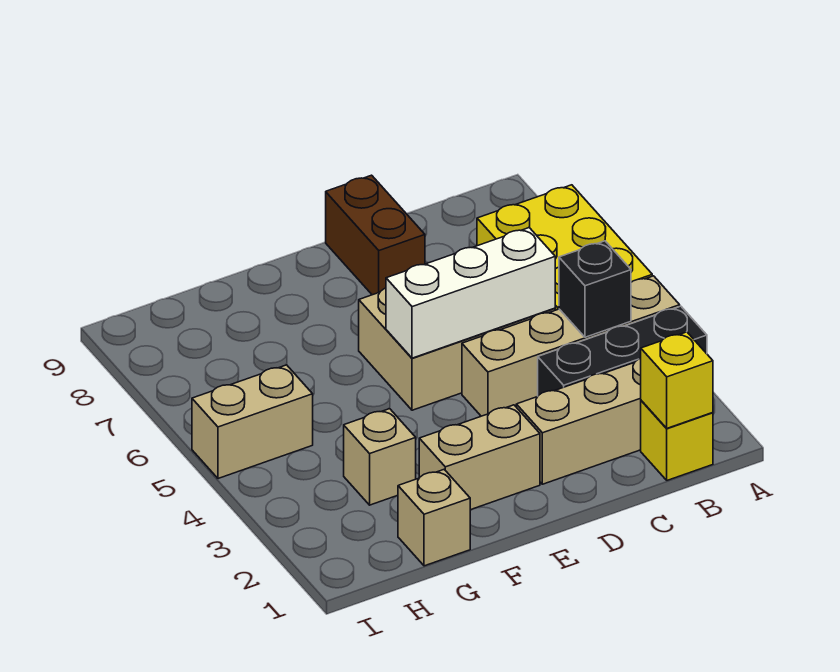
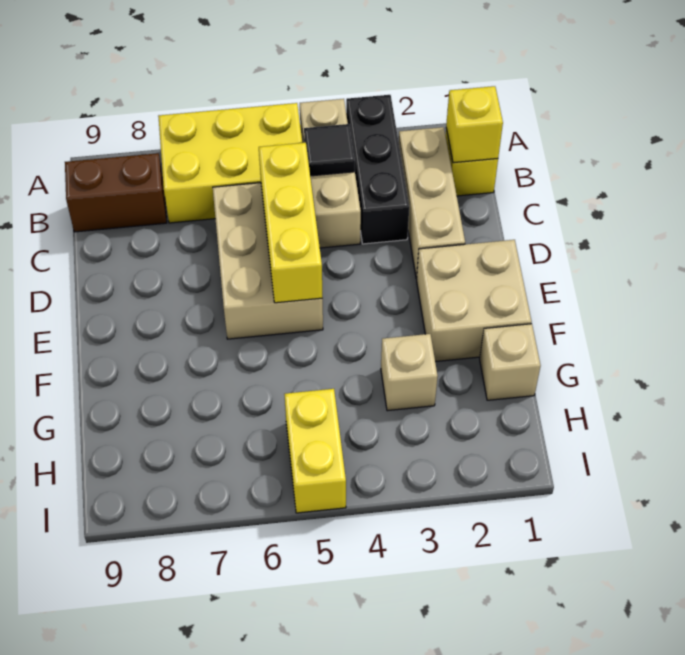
tan brick A4:D4 level 1 -> tan brick A4:C4 level 1
black brick B4 level 2 -> black tile B4 level 2
white brick C5:E5 level 2 -> yellow brick C5:E5 level 2
brown brick D8:D9 level 1 -> brown brick B8:B9 level 1
tan brick E2:F2 level 1 -> tan brick E1:F2 level 1
tan brick H5:I5 level 1 -> yellow brick H5:I5 level 1

